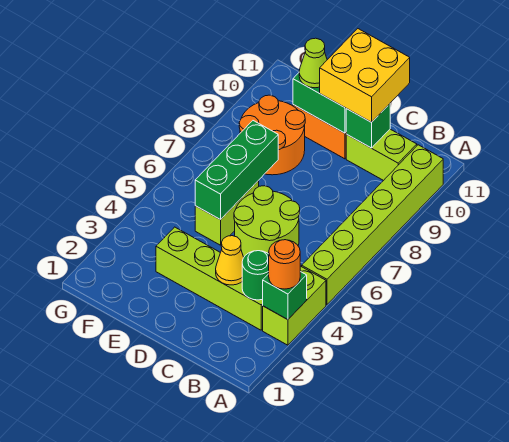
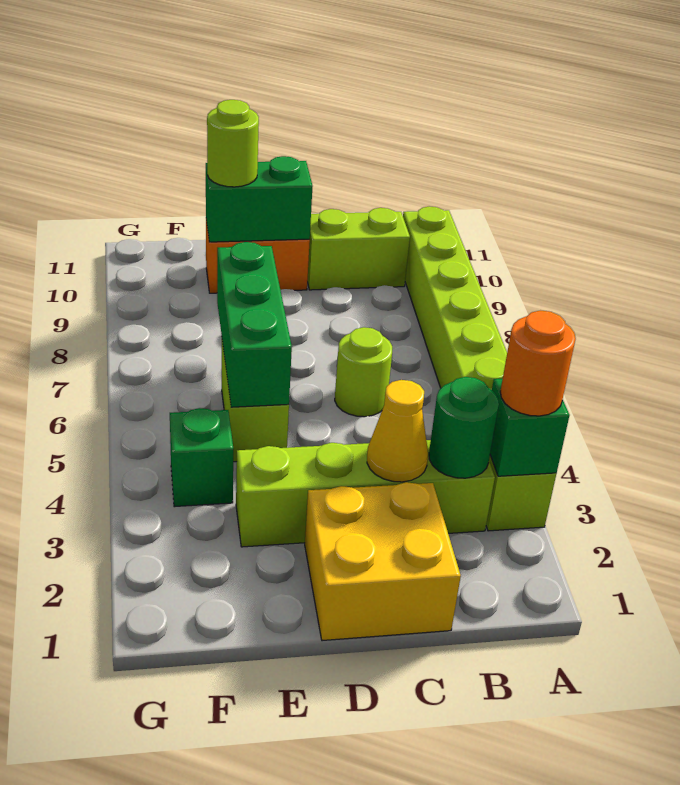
lime round brick C5:D6 level 1 -> lime round brick C6 level 1
green brick C10 level 2 -> green brick F4 level 1
yellow brick C10:D11 level 3 -> yellow brick C1:D2 level 1
orange round brick E8:F9 level 1 -> none
lime cone E10 level 3 -> lime round brick E10 level 3

